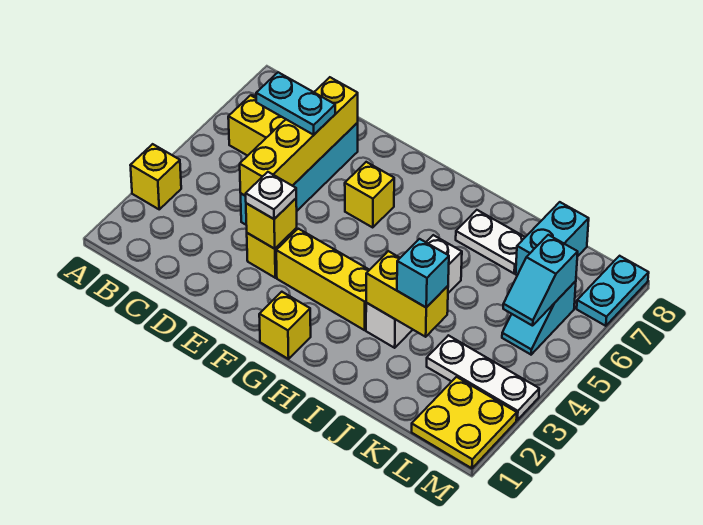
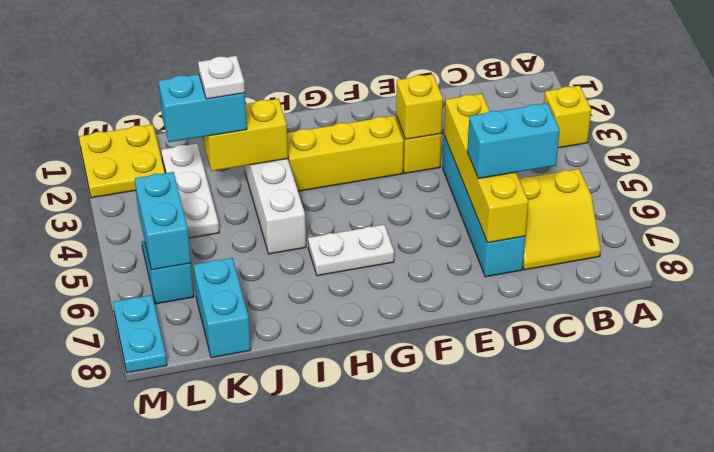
cyan plate C6:D6 level 3 -> cyan brick C6:D6 level 3
white plate E3 level 3 -> white plate J3 level 4
yellow brick F6 level 1 -> none
yellow brick G1 level 1 -> none
white plate I7:J7 level 1 -> white plate G6:H6 level 1
cyan brick J3 level 3 -> cyan brick J3:K3 level 3
white plate K3:M3 level 1 -> white plate K2:K4 level 1
cyan slope L5:L6 level 2 top 6 -> cyan brick L5:L6 level 2

